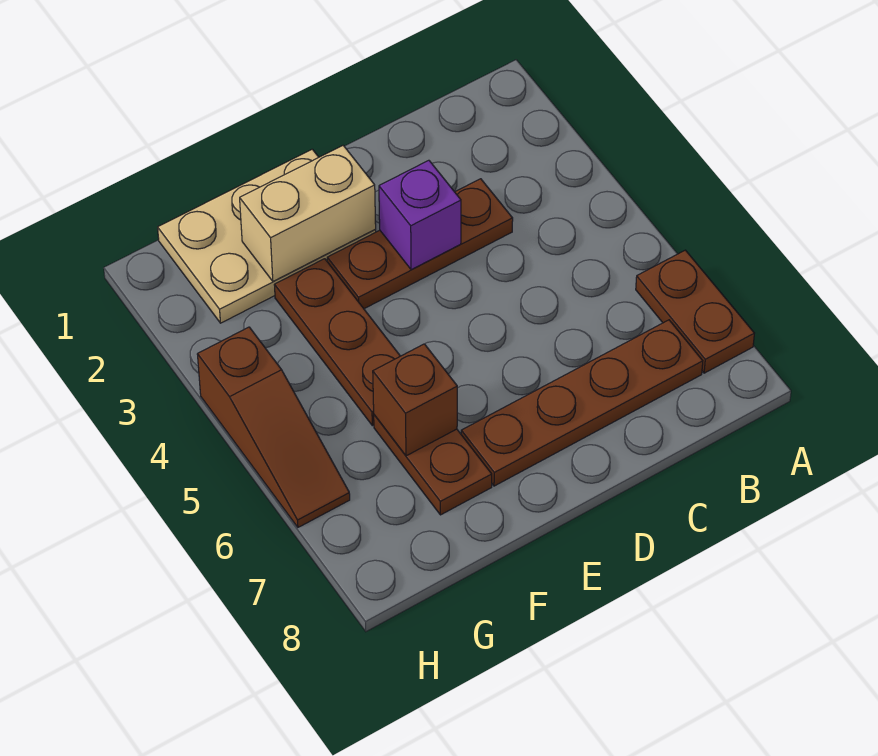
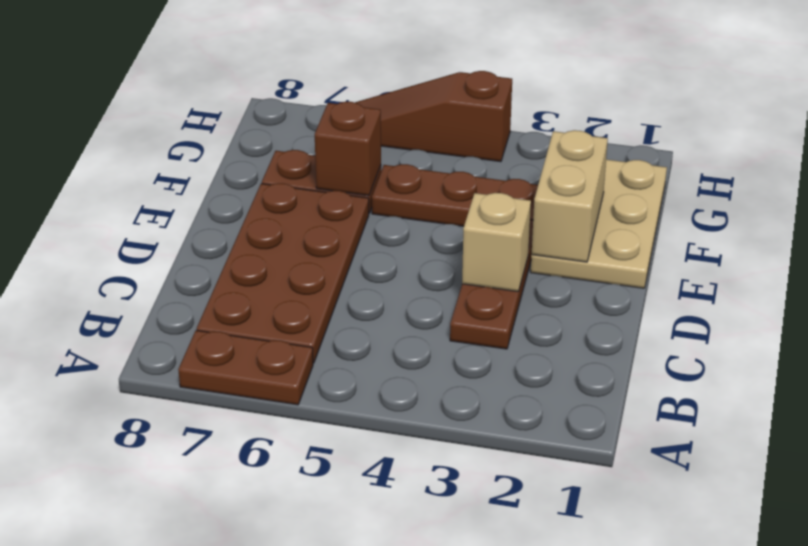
brown plate B7:E7 level 1 -> brown plate B6:E7 level 1
purple brick D3 level 2 -> tan brick D3 level 2

